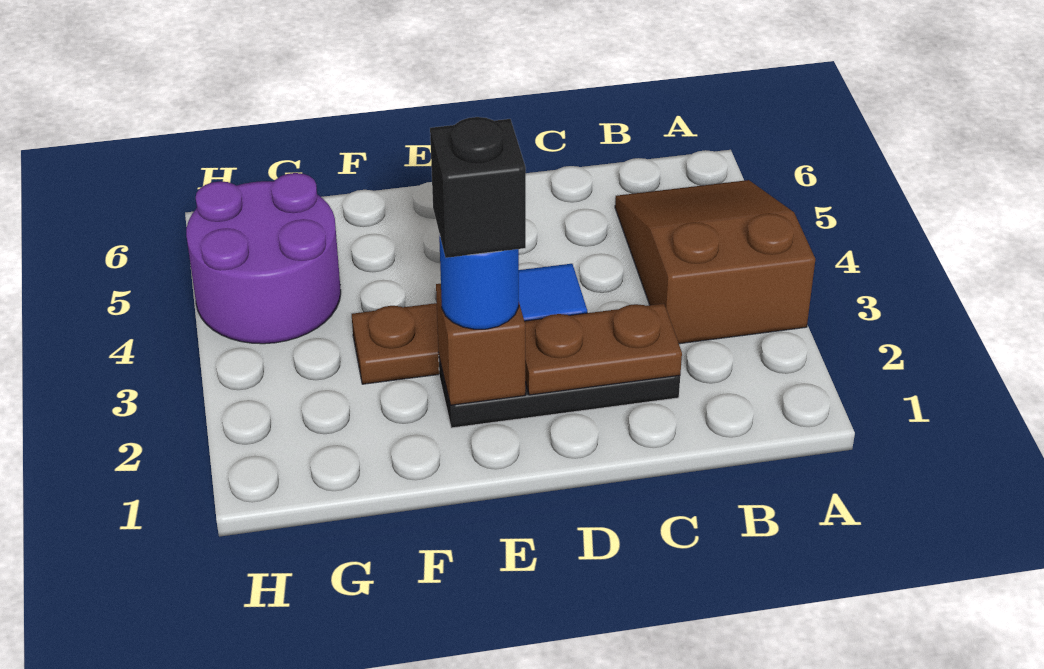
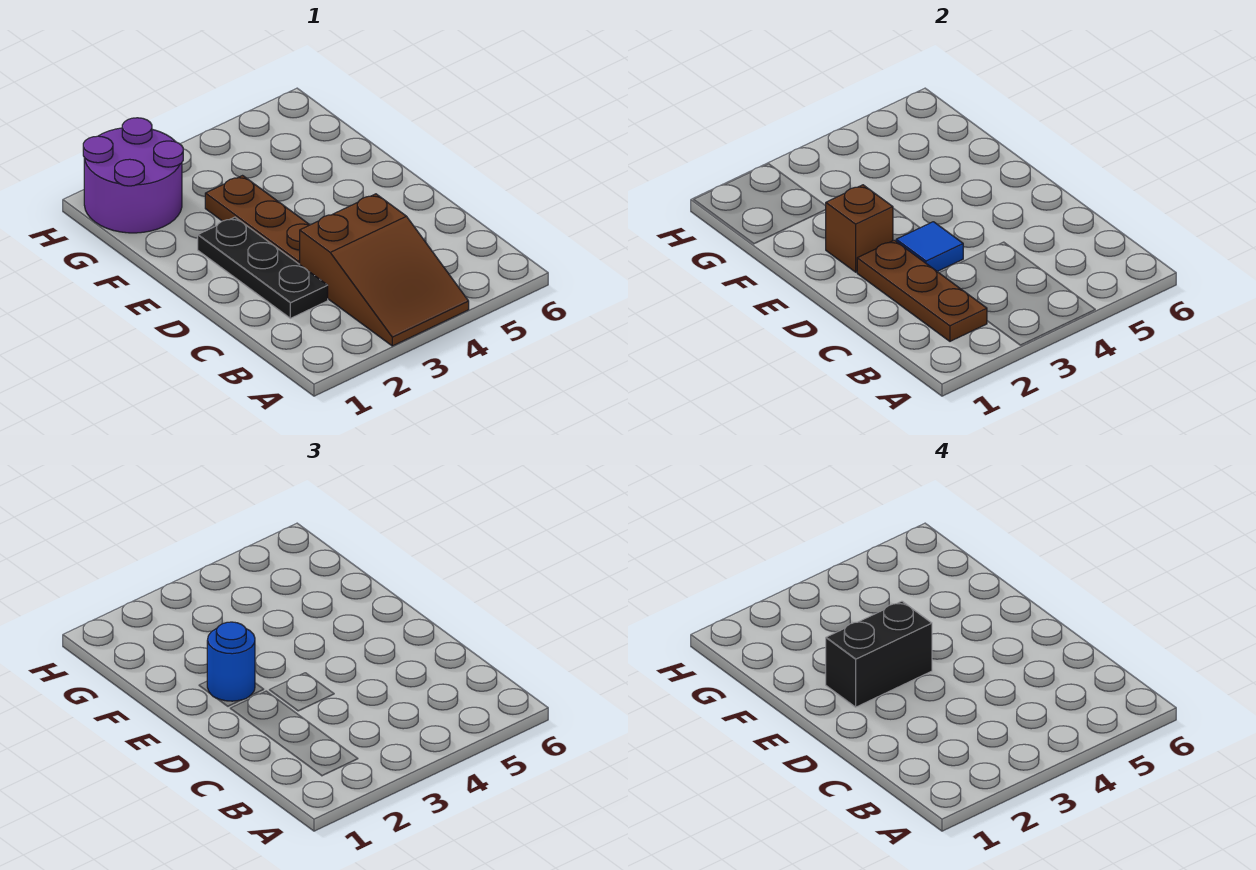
brown slope A3:B5 level 1 top 3 -> brown slope A3:C4 level 1 top C
brown plate C2:D2 level 2 -> brown plate B2:D2 level 2
black brick E2 level 4 -> black brick E2:E3 level 4
purple round brick G4:H5 level 1 -> purple round brick G1:H2 level 1

